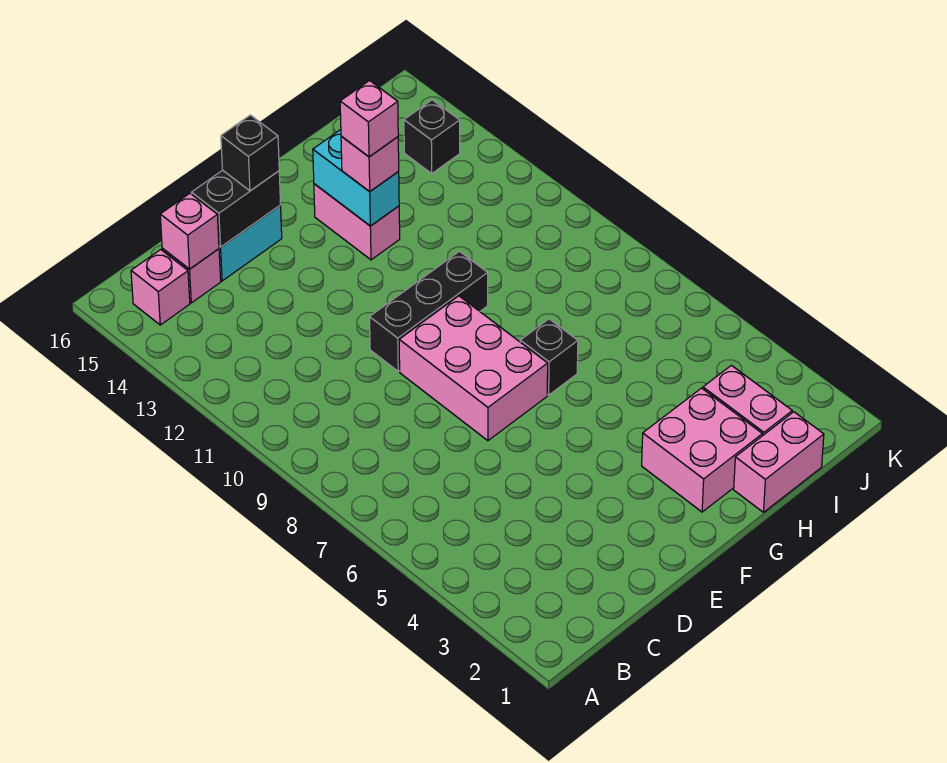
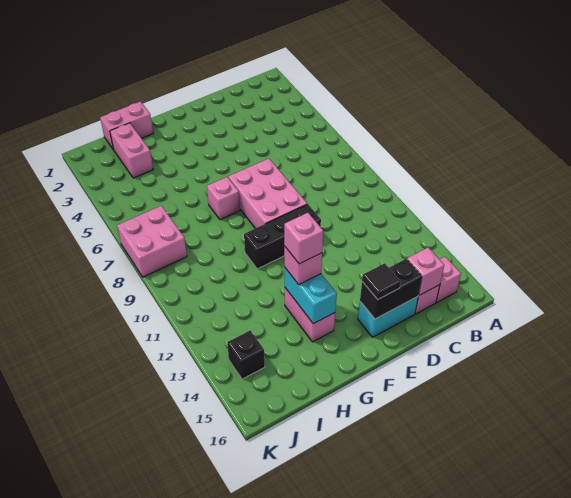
black brick E15 level 3 -> black tile E15 level 3
pink brick G2:H3 level 1 -> pink brick J7:K8 level 1
black brick G7 level 1 -> pink brick G7 level 1

